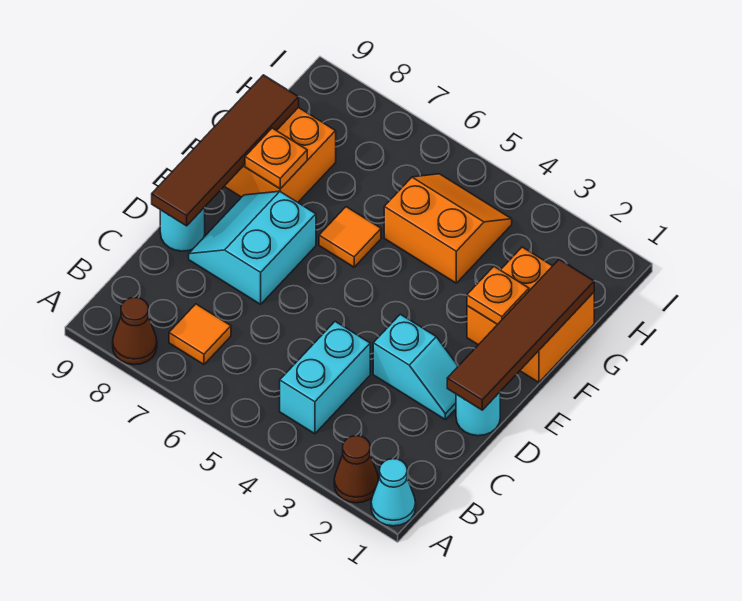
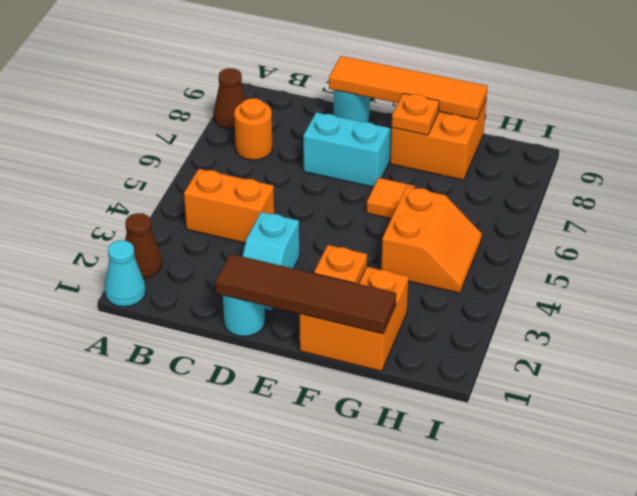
cyan brick B4:C4 level 1 -> orange brick B4:C4 level 1
orange tile B7 level 1 -> orange round brick B7 level 1
brown tile D9:G9 level 2 -> orange tile D9:G9 level 2

